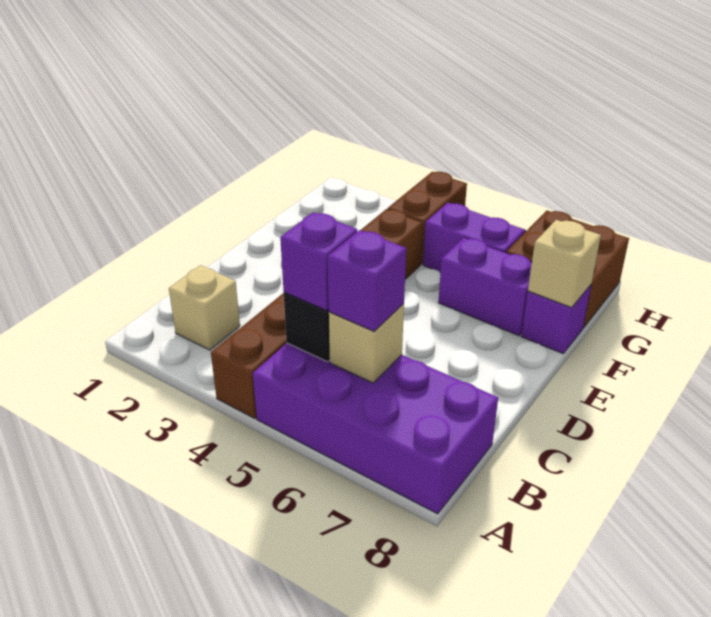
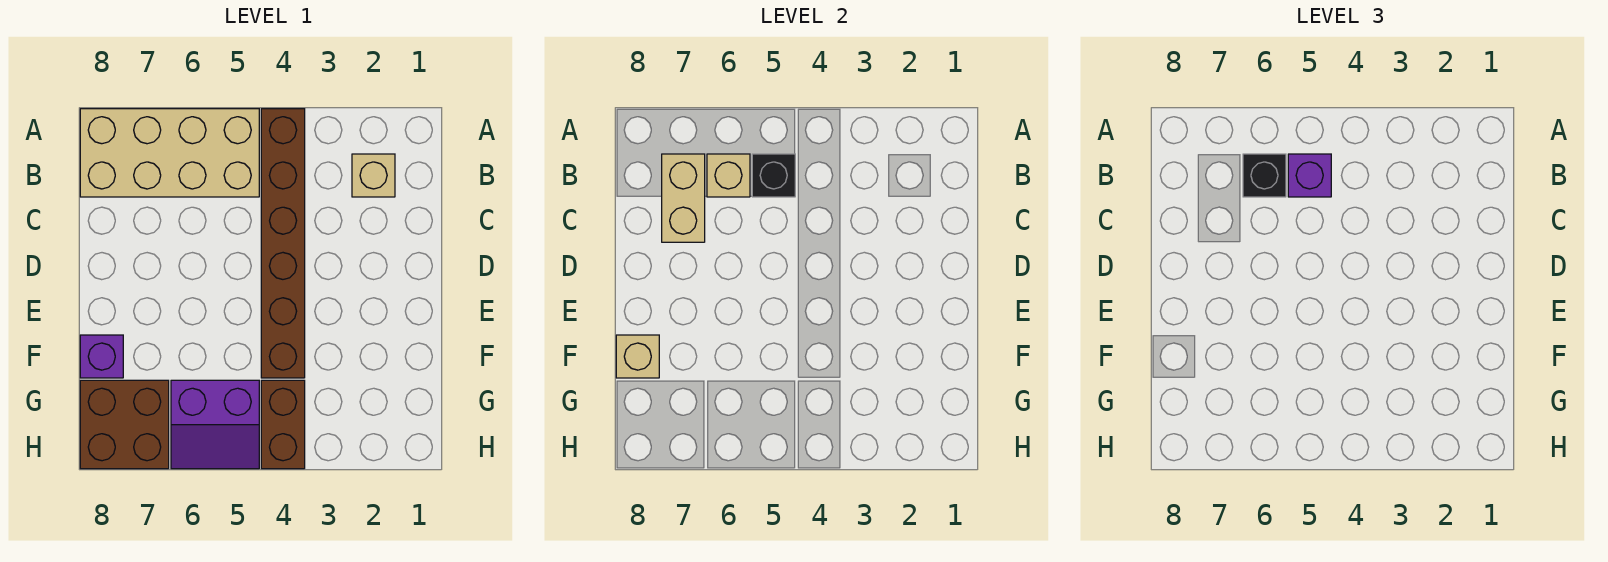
purple brick A5:B8 level 1 -> tan brick A5:B8 level 1
purple brick B6 level 3 -> black brick B6 level 3
none -> tan brick B7:C7 level 2
purple brick F6:F7 level 1 -> none

